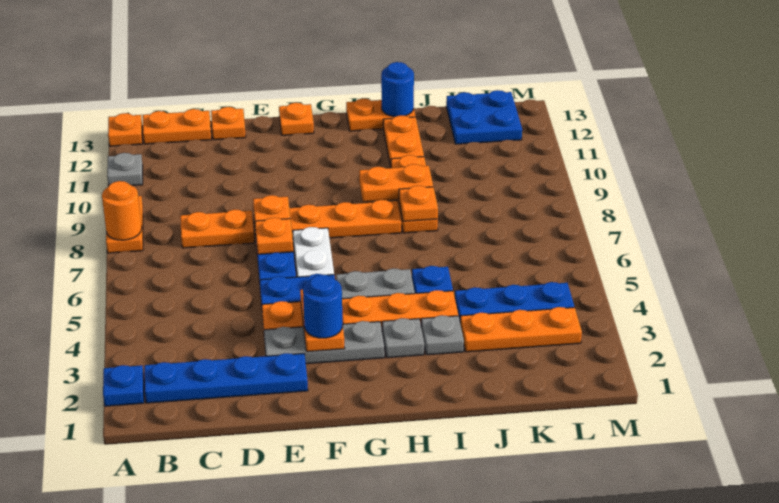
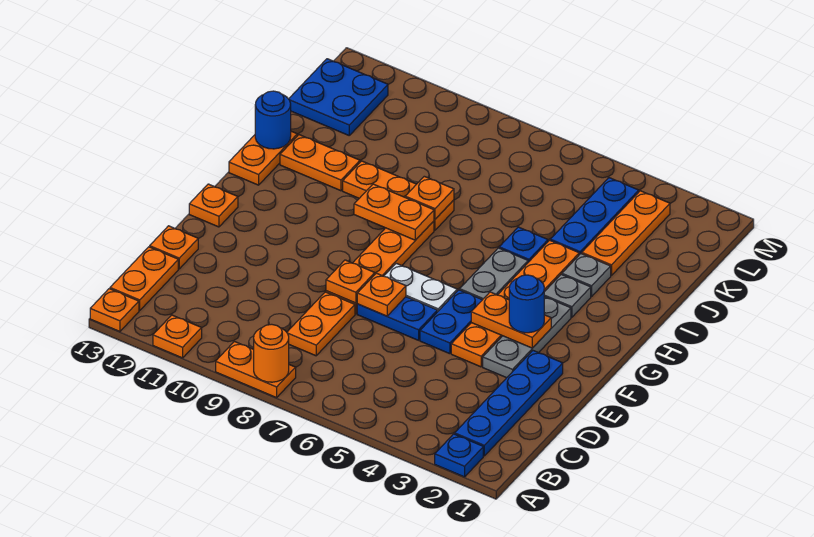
grey plate A11 level 1 -> orange plate A11 level 1
orange plate H9:I9 level 2 -> orange plate H8:H9 level 2

